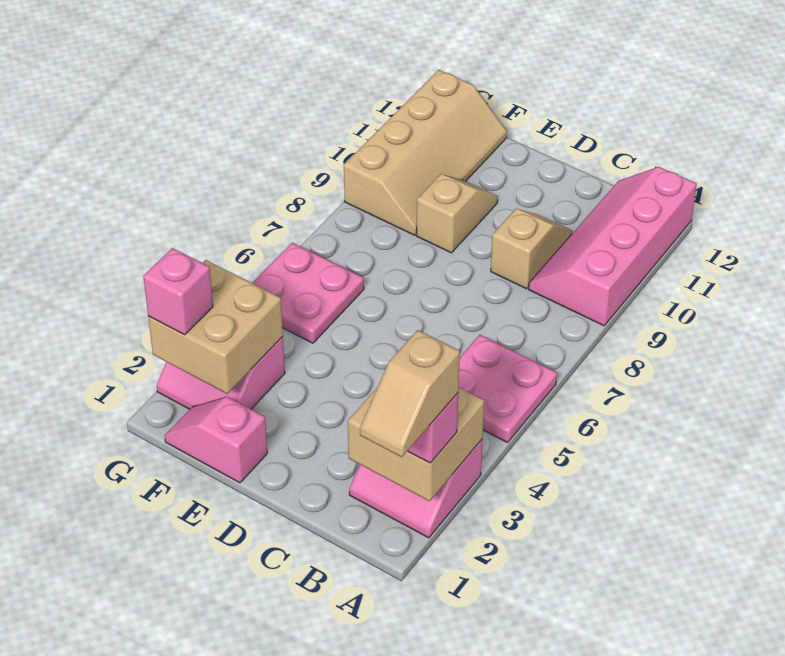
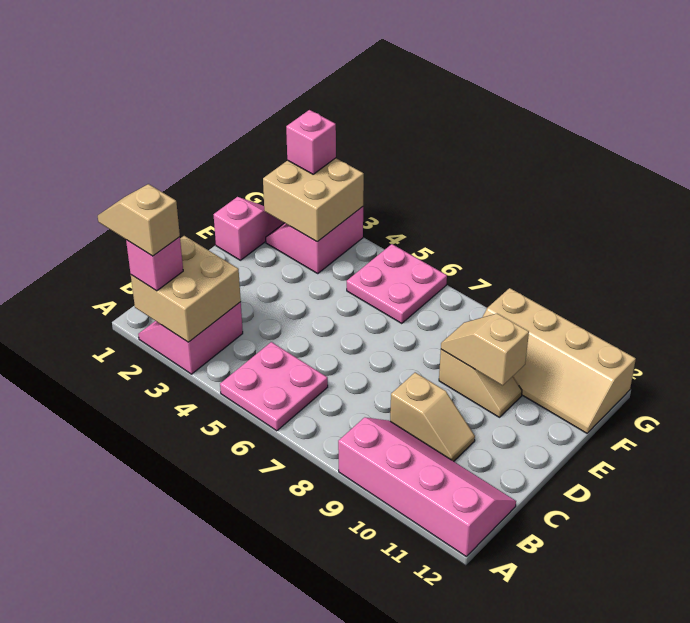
none -> tan slope E9:E10 level 2 top 10

